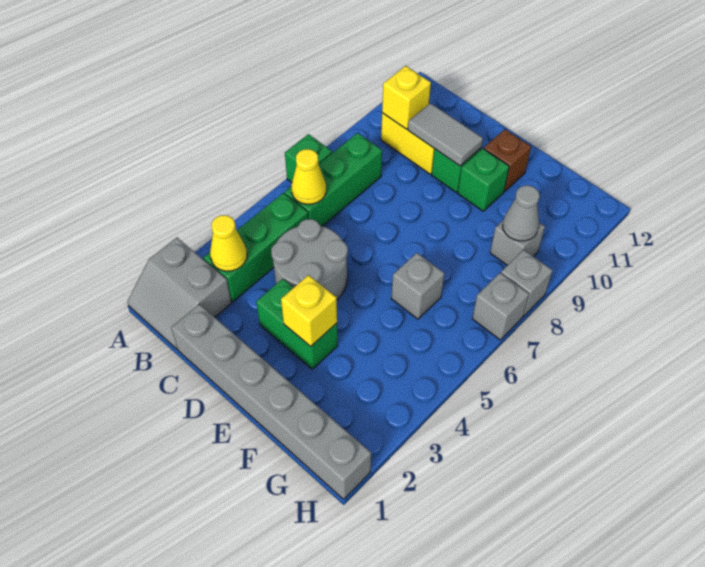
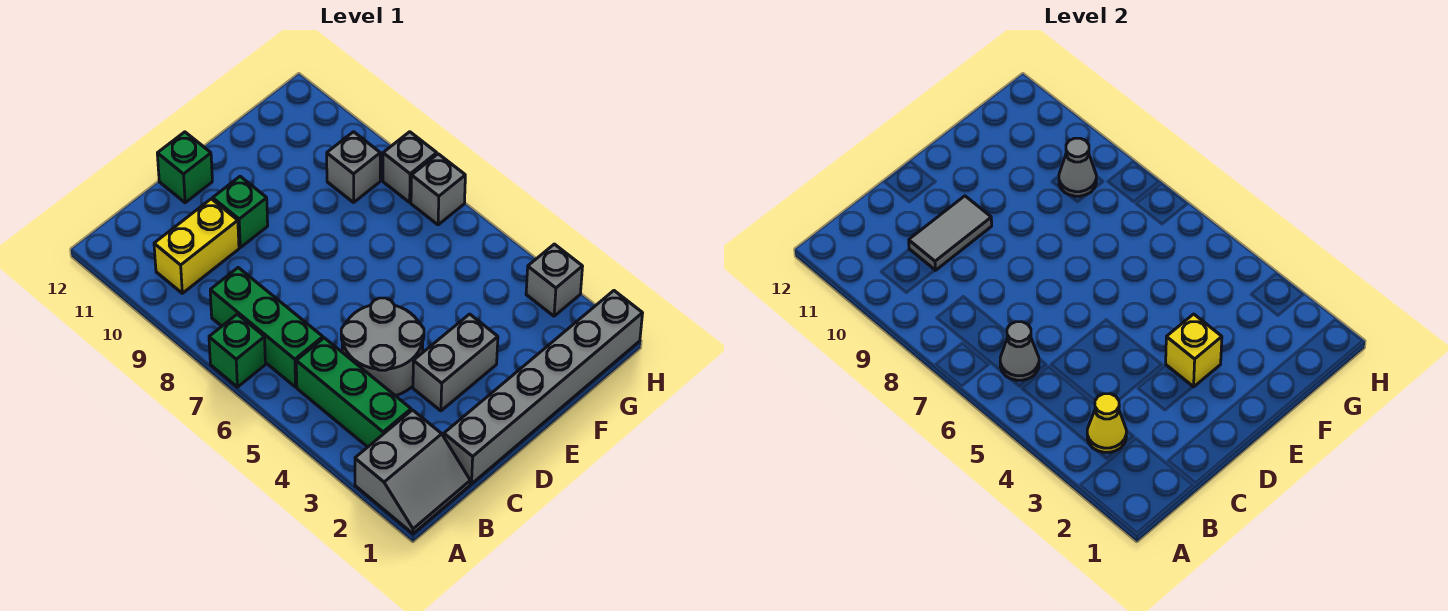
yellow cone B6 level 2 -> grey cone B6 level 2
yellow brick B10 level 2 -> none
green brick D3:E3 level 1 -> grey brick D3:E3 level 1
green brick E10 level 1 -> green brick D12 level 1
brown brick E11 level 1 -> none
grey brick F6 level 1 -> grey brick H3 level 1

